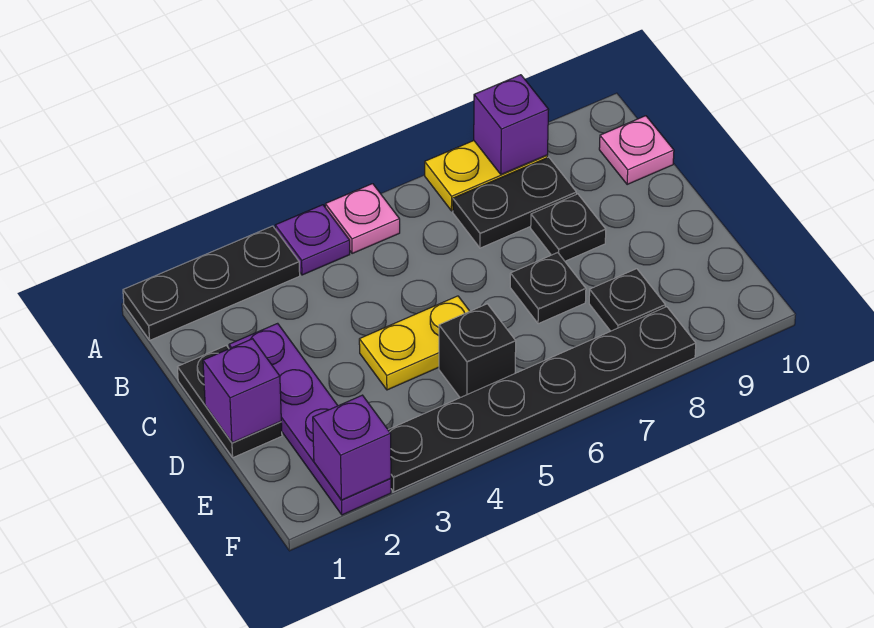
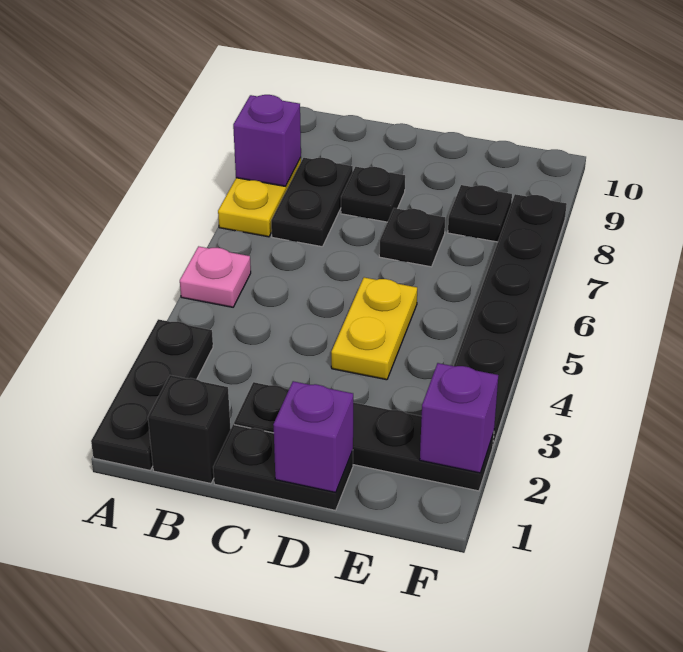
purple plate A4 level 1 -> none
pink plate B10 level 1 -> none
purple plate C2:F2 level 1 -> black plate C2:F2 level 1
black brick E5 level 1 -> black brick B1 level 1

